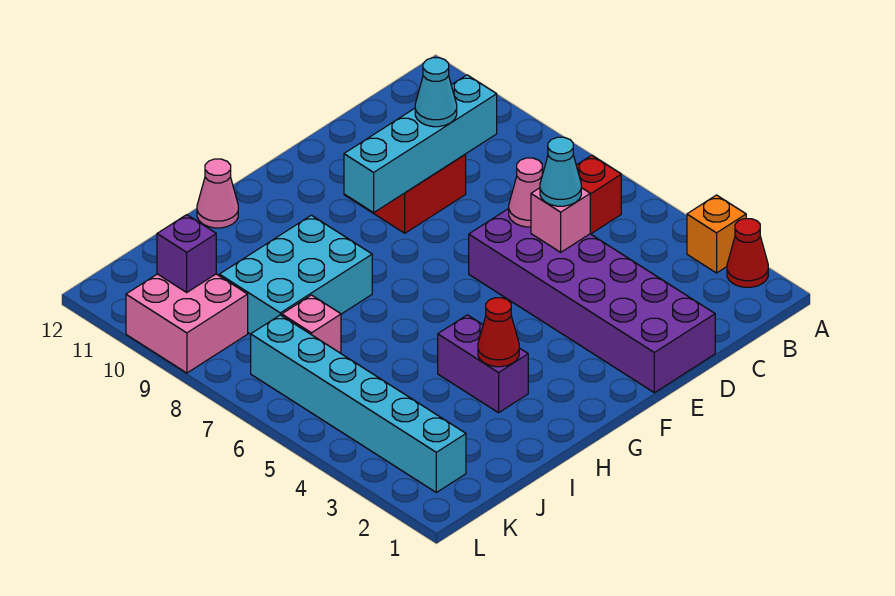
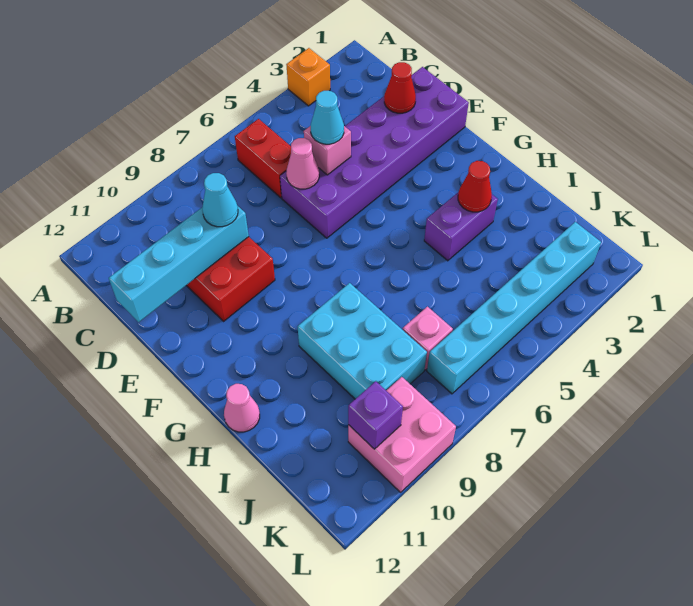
red cone A2 level 1 -> red cone D2 level 2
cyan brick C9:F9 level 2 -> cyan brick D9:D12 level 2

